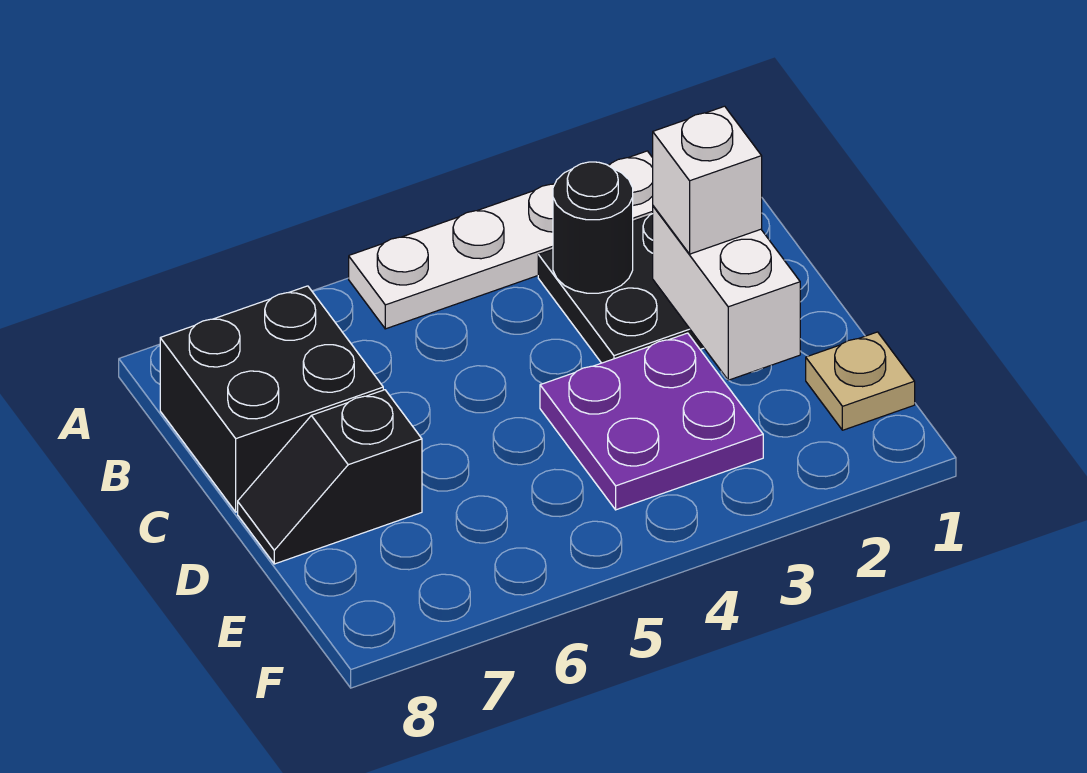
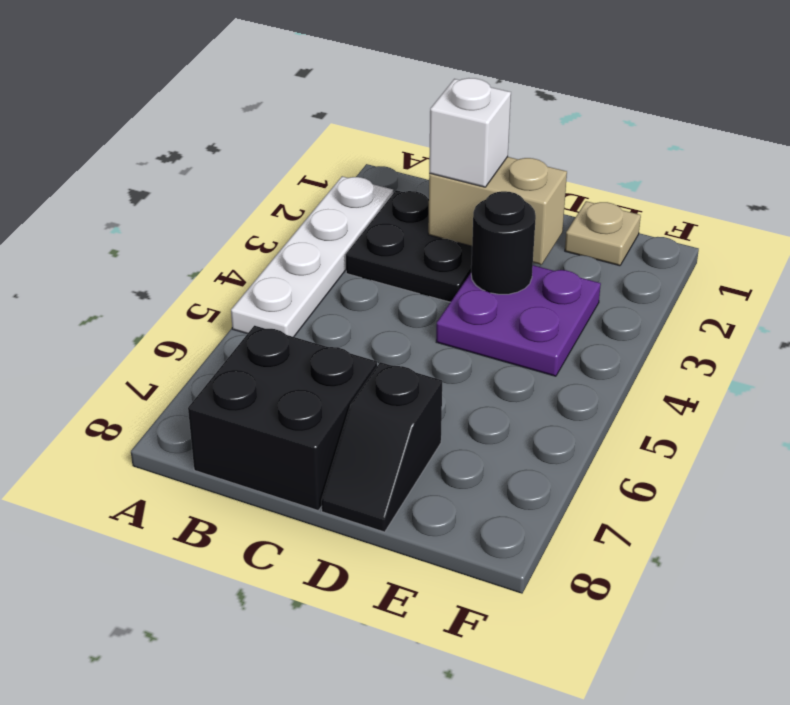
black round brick B3 level 2 -> black round brick D3 level 2
white brick C2:D2 level 2 -> tan brick C2:D2 level 2

